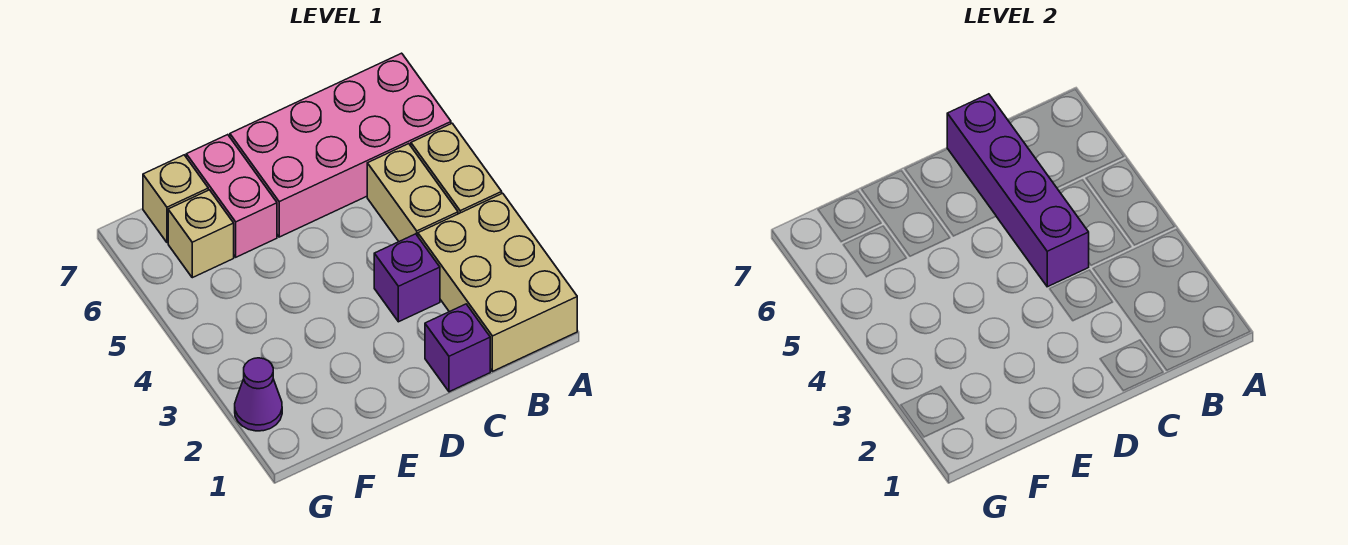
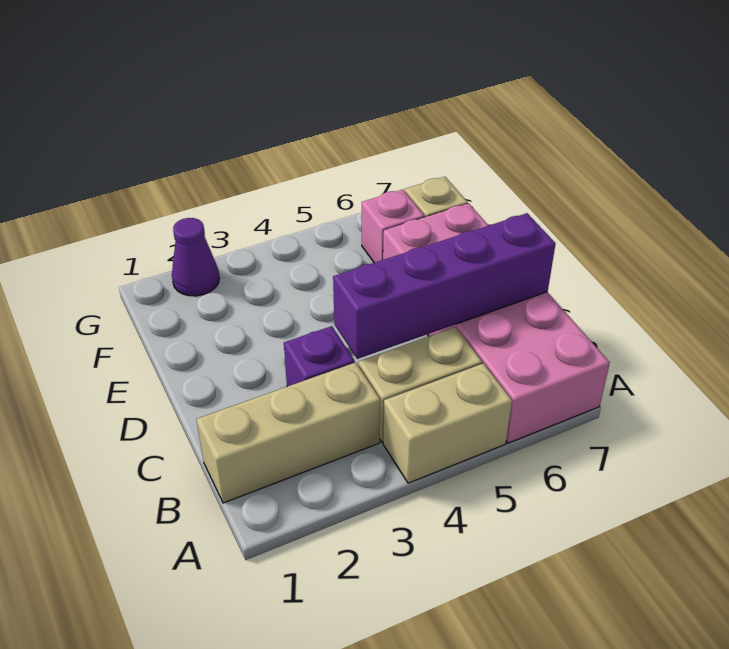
tan brick A1:B3 level 1 -> tan brick B1:B3 level 1
purple brick C1 level 1 -> none
tan brick F6 level 1 -> pink brick F6 level 1

